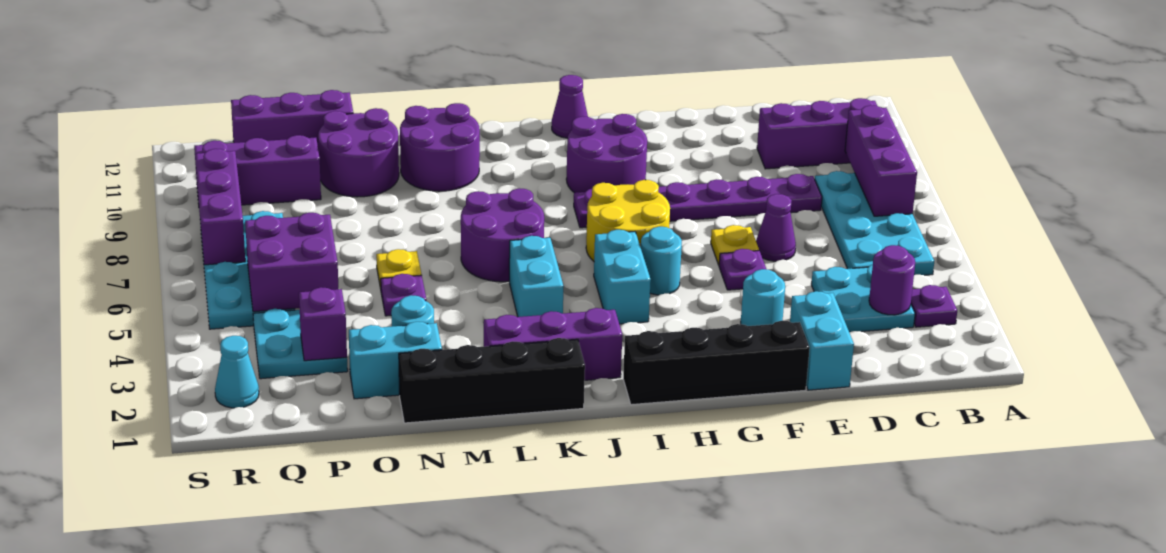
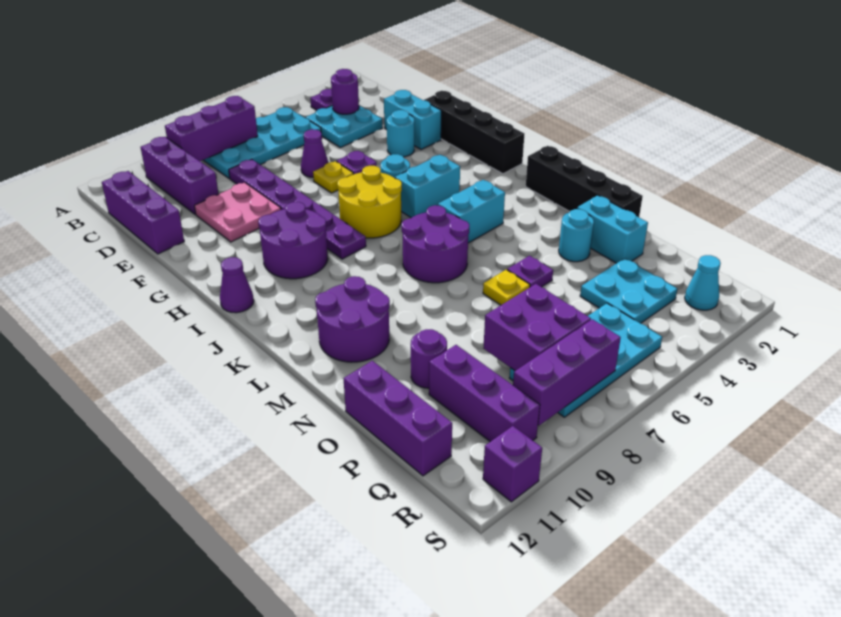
cyan brick E1:E2 level 1 -> cyan brick E2:F2 level 1
none -> pink plate E9:F10 level 1
purple brick J2:L2 level 1 -> purple brick C12:E12 level 1
purple round brick N10:O11 level 1 -> purple round brick O10 level 1
purple brick P3 level 2 -> purple brick S11 level 1
purple brick P5:Q6 level 2 -> purple brick P7:Q8 level 2

